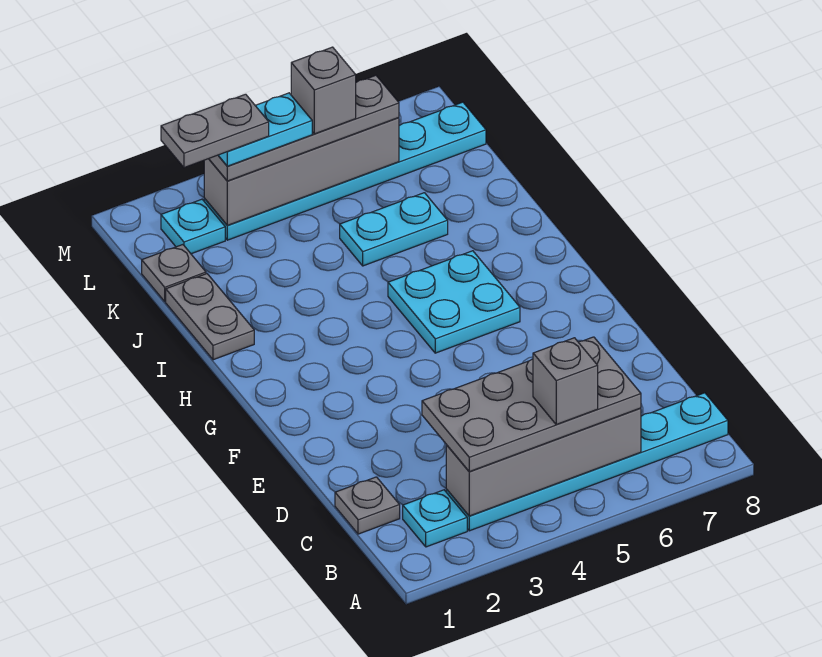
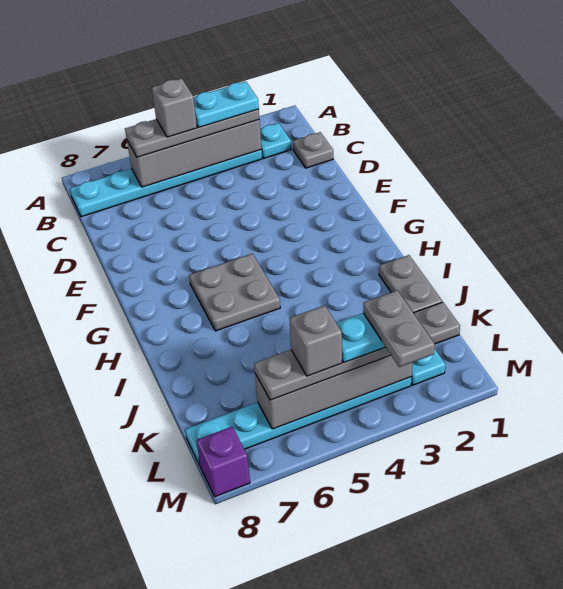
grey plate B3:C6 level 3 -> grey plate B3:B6 level 3
cyan plate G5:H6 level 1 -> grey plate G5:H6 level 1
cyan plate J5:J6 level 1 -> cyan plate B3:B4 level 4
grey plate L2:L3 level 5 -> grey plate L3:M3 level 5
none -> purple brick M8 level 1

